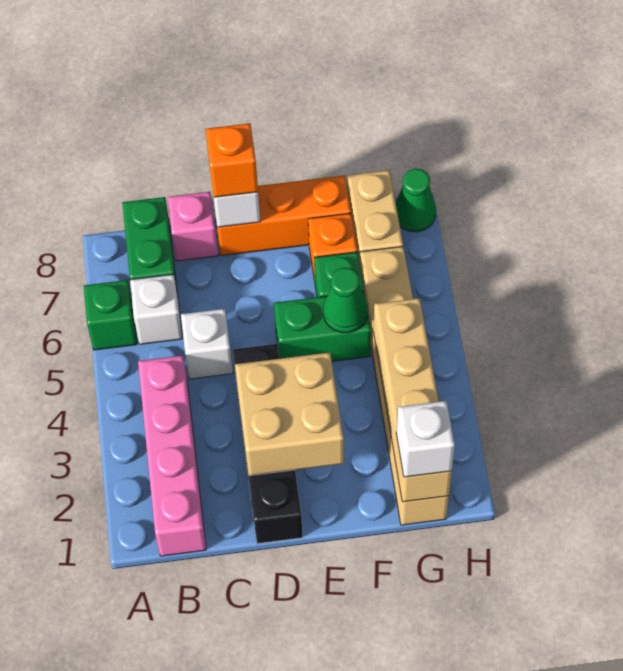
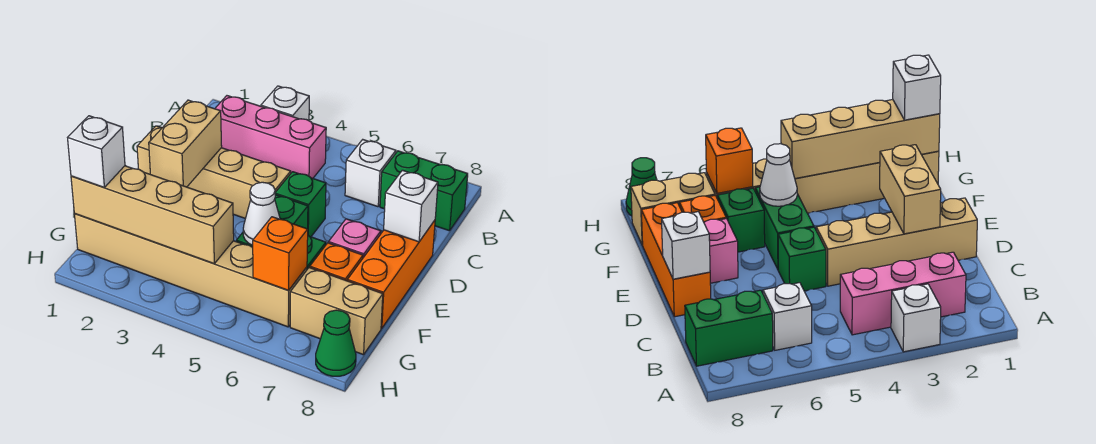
green brick A6 level 1 -> green brick D5 level 1
pink brick B1:B4 level 1 -> pink brick B2:B4 level 1
white brick C5 level 1 -> white brick A3 level 1
pink brick C8 level 1 -> pink brick E7 level 1
black brick D1:D4 level 1 -> tan brick D1:D4 level 1
tan brick D2:E3 level 2 -> tan brick D2:E2 level 2
orange brick D8 level 3 -> orange brick G6 level 2
green cone F5 level 2 -> white cone F5 level 2

